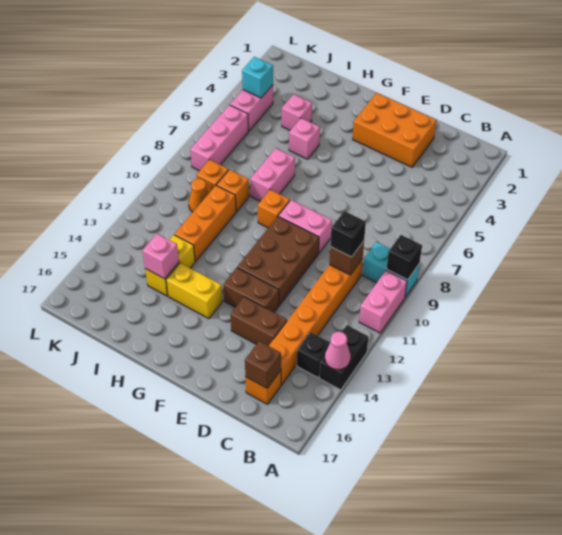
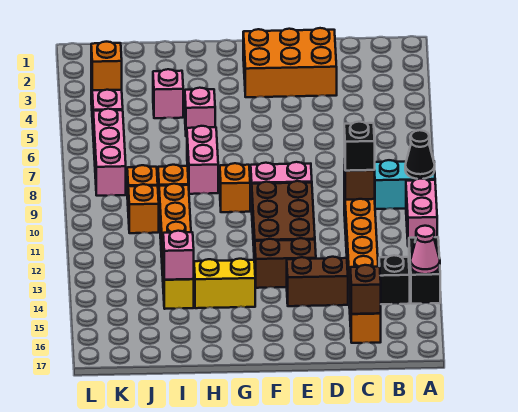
black brick A9 level 2 -> black cone A9 level 2
orange cone J10 level 1 -> orange brick J10 level 1
cyan brick K4 level 2 -> orange brick K4 level 2

